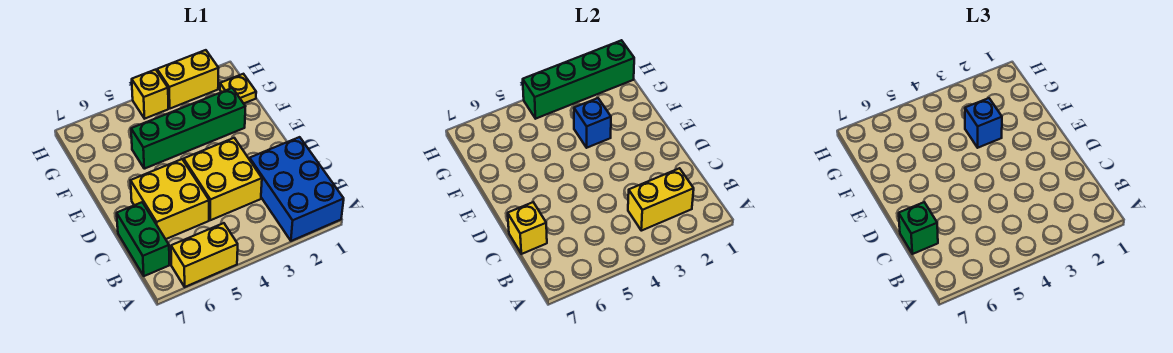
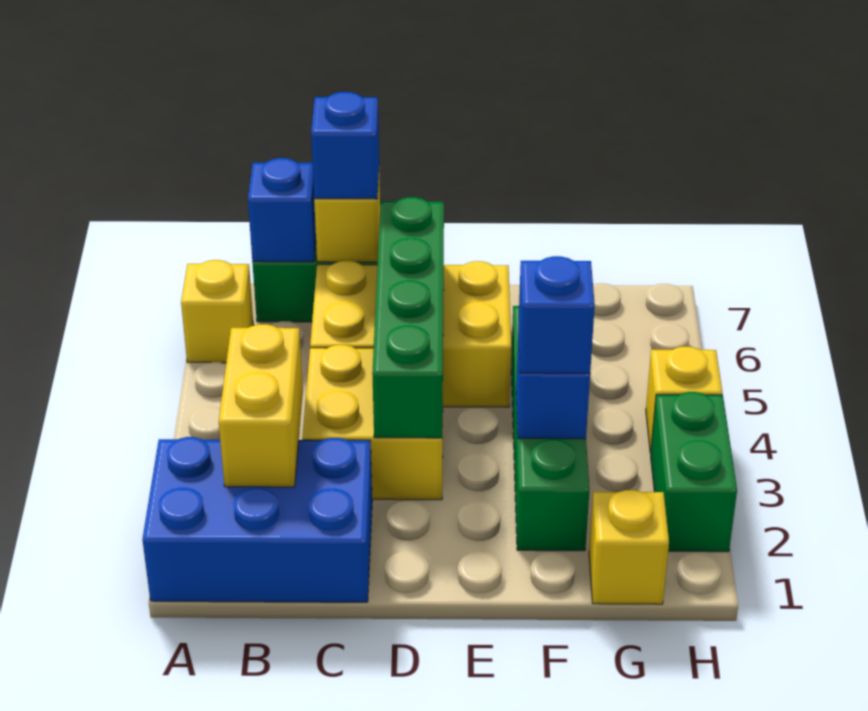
yellow brick A5:A6 level 1 -> yellow brick A6 level 1
none -> blue brick B7 level 2
yellow brick C5:D6 level 1 -> yellow brick C5:E6 level 1
green brick C7 level 3 -> blue brick C7 level 3
yellow plate G1 level 1 -> yellow brick G1 level 1
green brick H1:H4 level 2 -> green brick D3:D6 level 2
yellow brick H2:H3 level 1 -> green brick H2:H3 level 1

